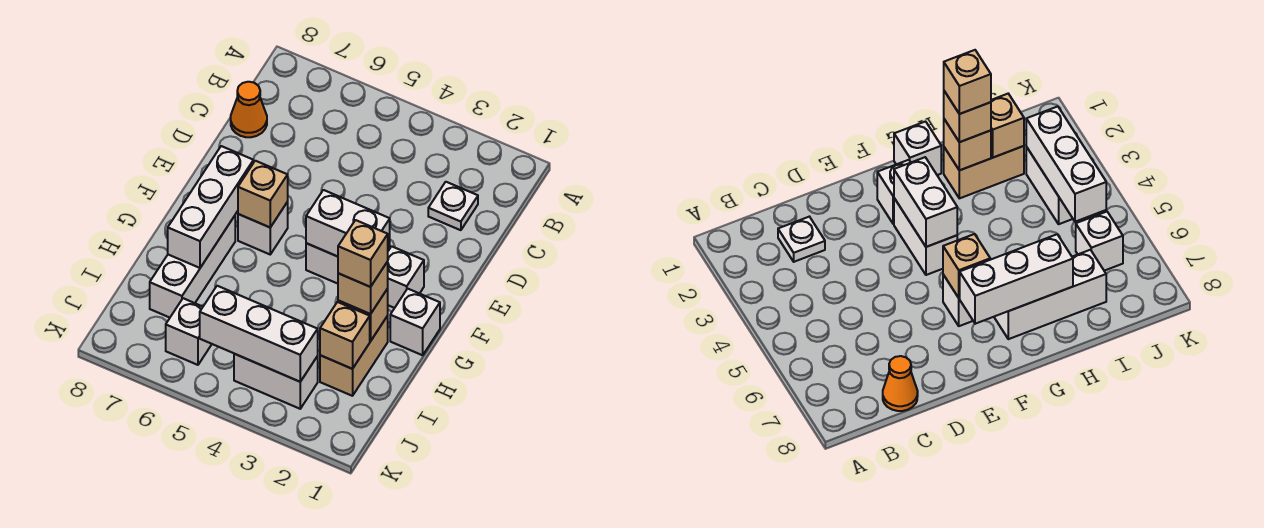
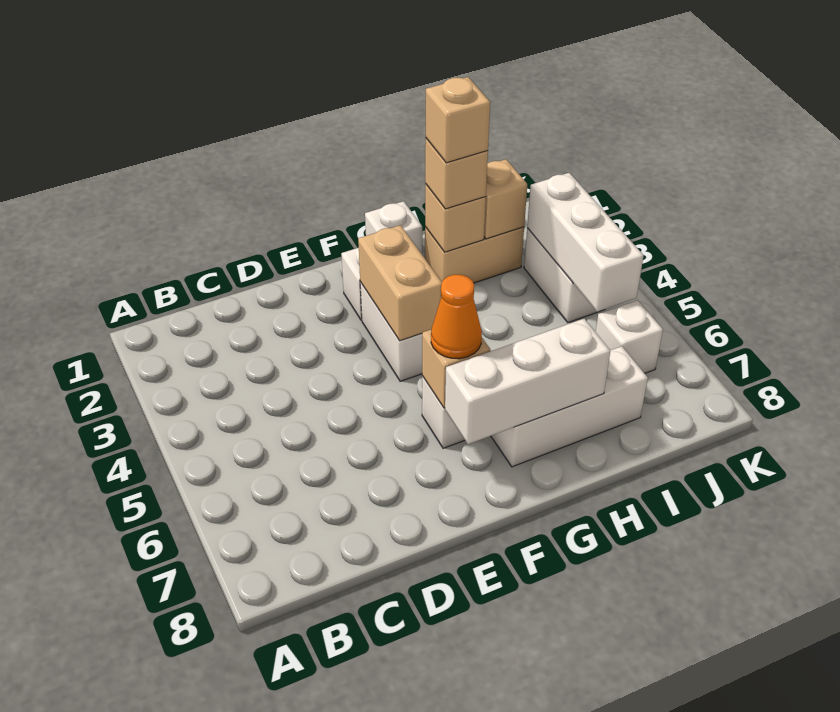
white plate C2 level 1 -> none
orange cone C8 level 1 -> orange cone F6 level 3
white brick F3:F4 level 2 -> tan brick F3:F4 level 2

